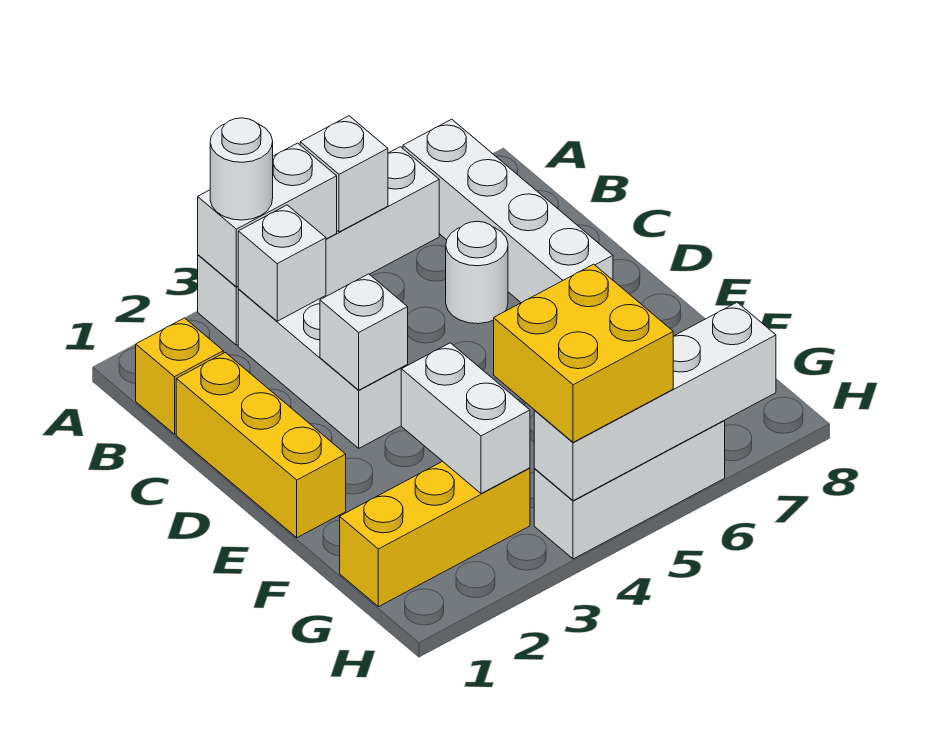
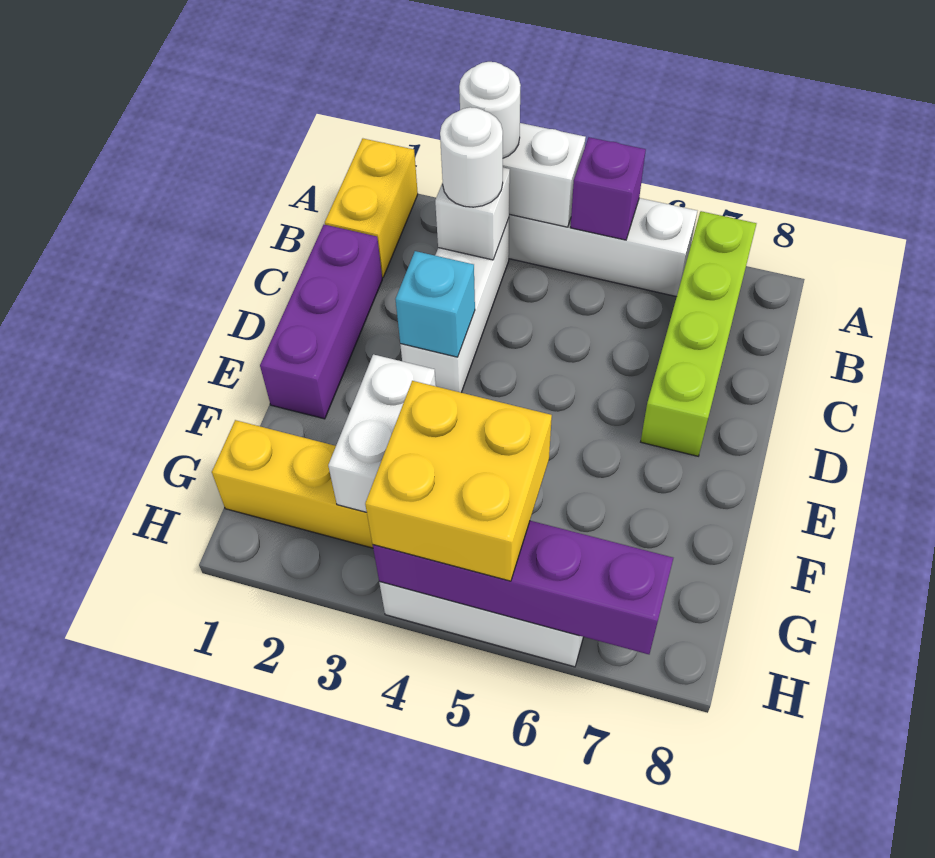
white brick A5 level 2 -> purple brick A5 level 2
white brick A7:D7 level 1 -> lime brick A7:D7 level 1
yellow brick B1 level 1 -> yellow brick A1:B1 level 1
yellow brick C1:E1 level 1 -> purple brick C1:E1 level 1
white round brick C6 level 1 -> white round brick B3 level 3
white brick D3 level 2 -> cyan brick D3 level 2
white brick H4:H7 level 2 -> purple brick H4:H7 level 2

